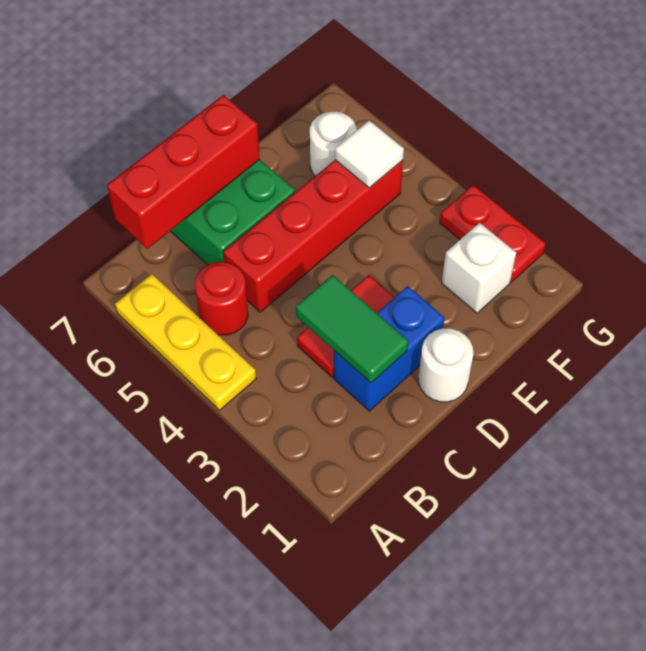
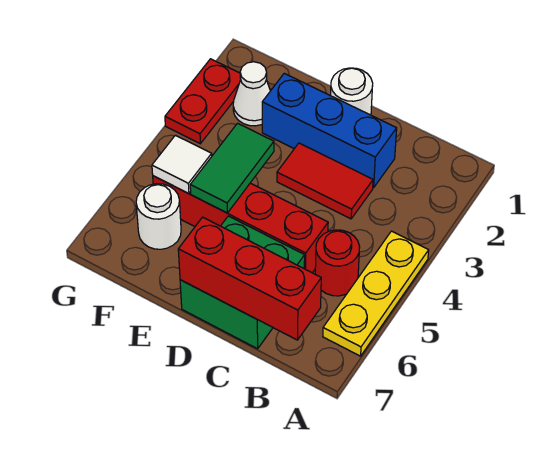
blue brick C2:D2 level 1 -> blue brick C2:E2 level 1
green tile C2:C3 level 2 -> green tile E4:E5 level 2
white brick F2 level 1 -> white cone F2 level 1

